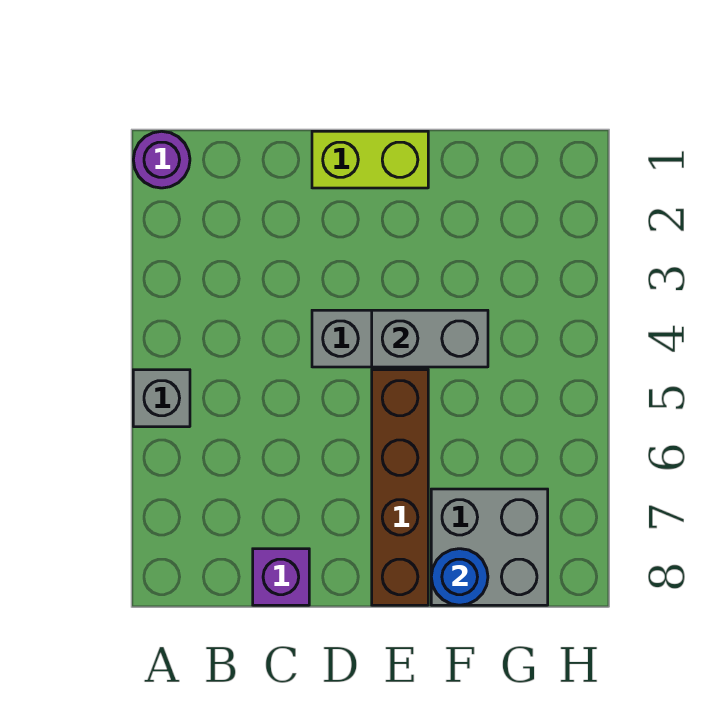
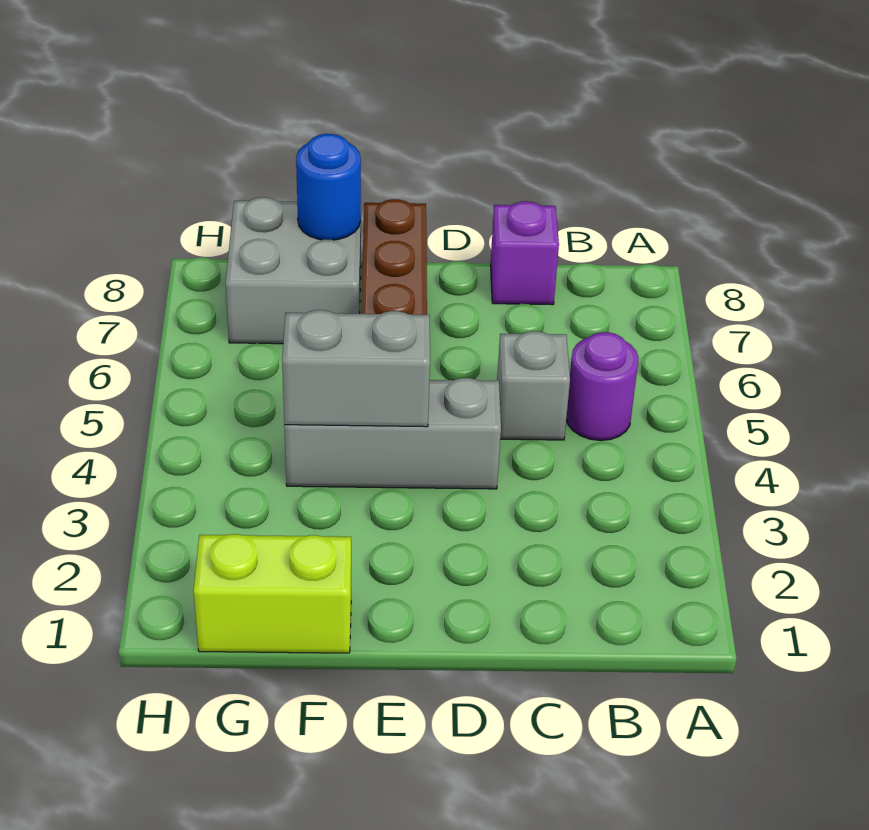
purple round brick A1 level 1 -> purple round brick B5 level 1
grey brick A5 level 1 -> grey brick C5 level 1
lime brick D1:E1 level 1 -> lime brick F1:G1 level 1

